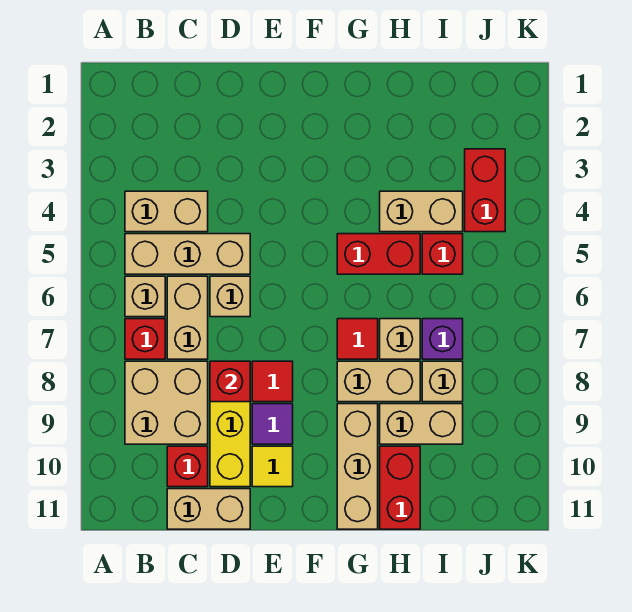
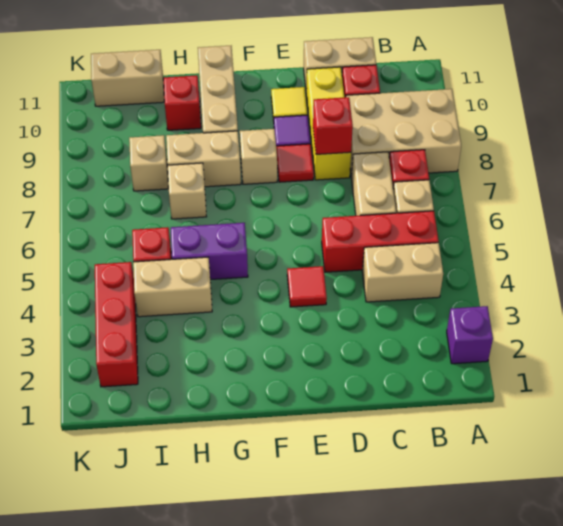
tan brick B5:D5 level 1 -> red brick B5:D5 level 1
tan brick B8:C9 level 1 -> tan brick A8:C9 level 1
tan brick D6 level 1 -> tan brick F8 level 1
red brick G5:H5 level 1 -> purple brick G5:H5 level 1
red tile G7 level 1 -> red tile E4 level 1
tan brick H9:I9 level 1 -> tan brick I11:J11 level 1
red brick H10:H11 level 1 -> red brick H10 level 1
purple brick I7 level 1 -> purple brick A2 level 1
red brick J3:J4 level 1 -> red brick J2:J4 level 1

